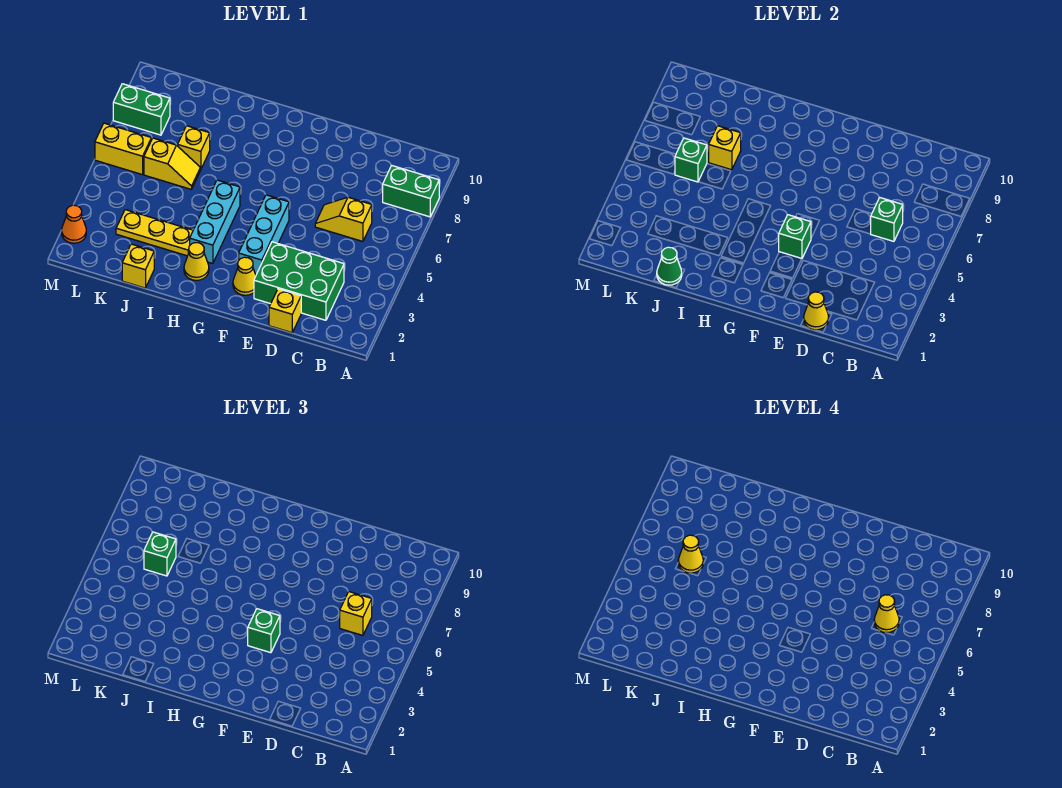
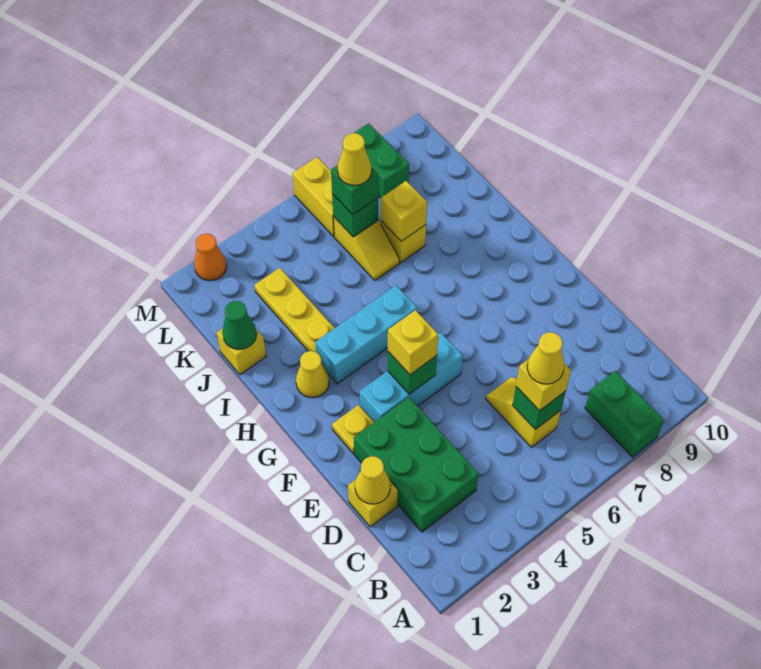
yellow cone F2 level 1 -> yellow plate F2 level 1
green brick F4 level 3 -> yellow brick F4 level 3

